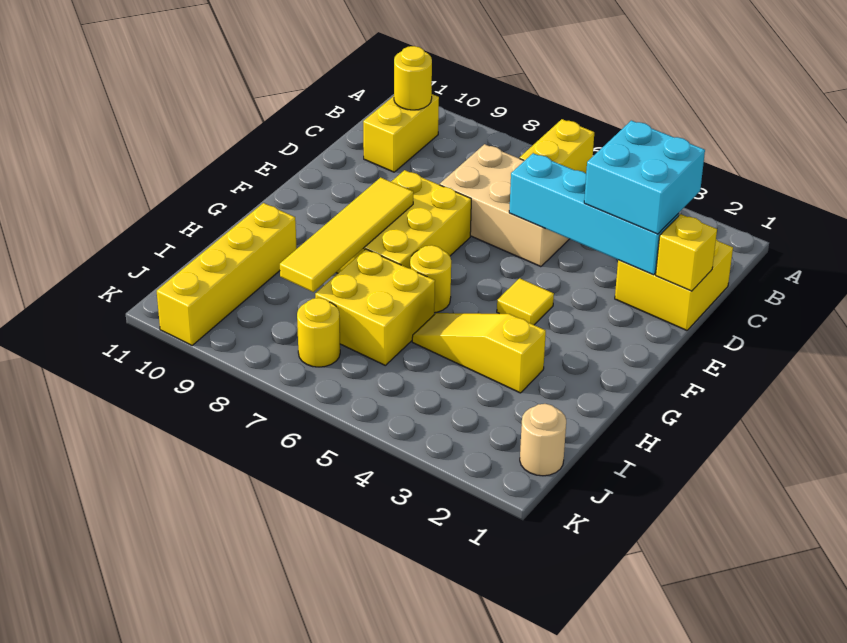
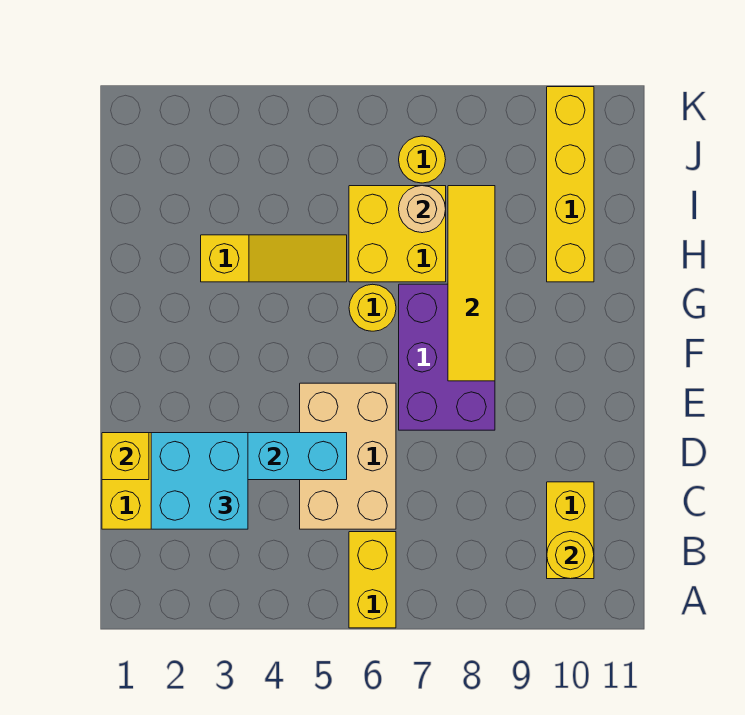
tan brick C5:D7 level 1 -> tan brick C5:E6 level 1
yellow brick E7:G8 level 1 -> purple brick E7:G8 level 1
yellow tile F4 level 1 -> none
tan round brick J1 level 1 -> tan round brick I7 level 2

